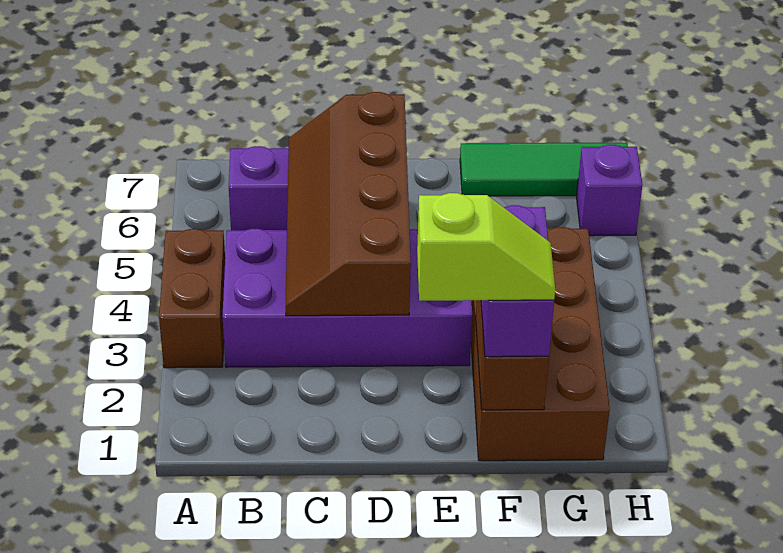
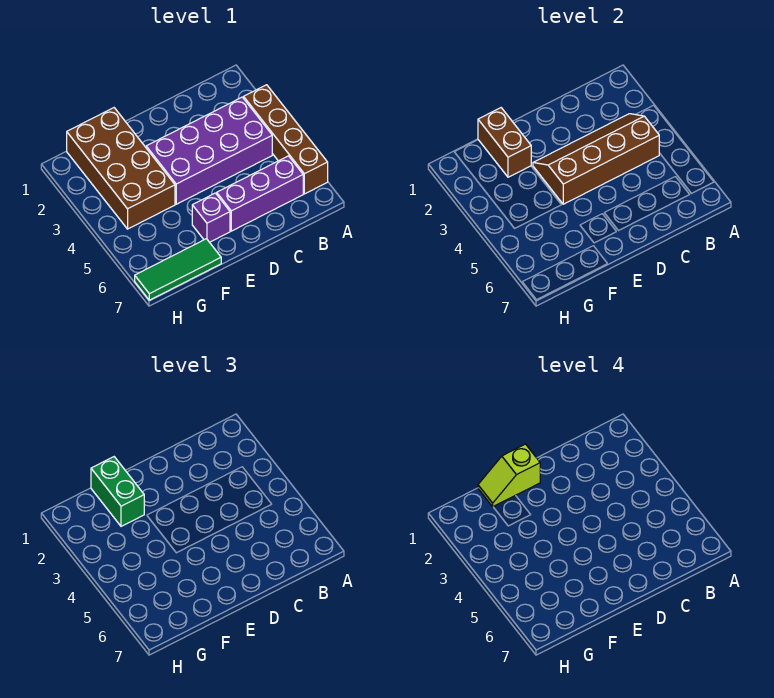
brown brick A3:A4 level 1 -> brown brick A3:A6 level 1
brown slope C3:D6 level 2 top D -> brown slope B3:E4 level 2 top 4
purple brick F1:F2 level 3 -> green brick F1:F2 level 3
purple brick H6 level 1 -> purple brick E6 level 1

